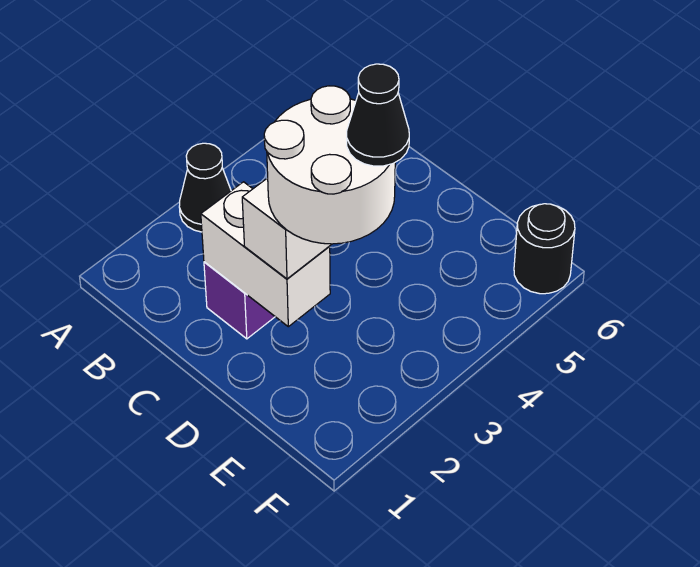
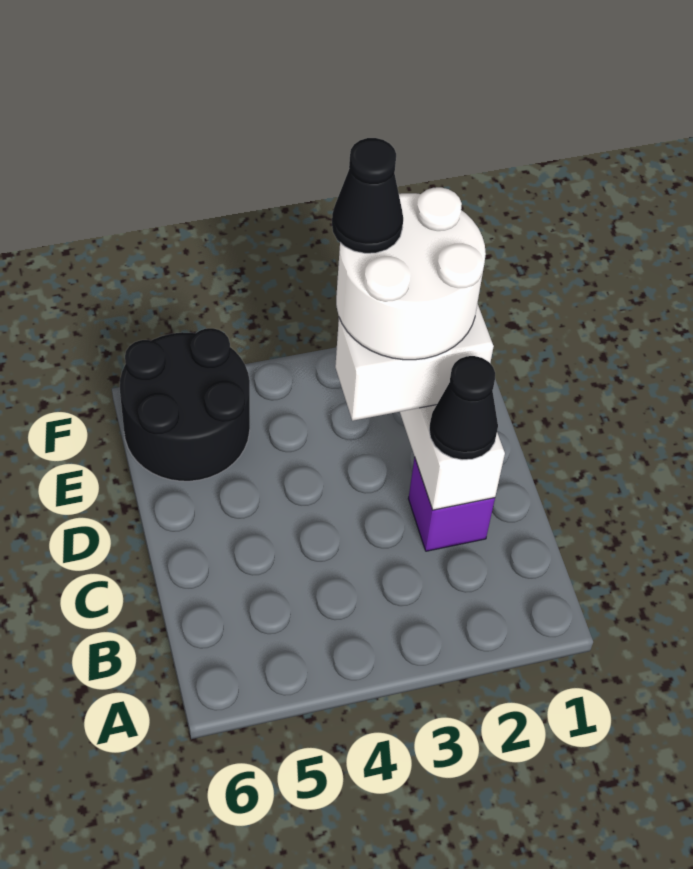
black cone A3 level 1 -> black cone C2 level 3
black round brick F6 level 1 -> black round brick E5:F6 level 1

